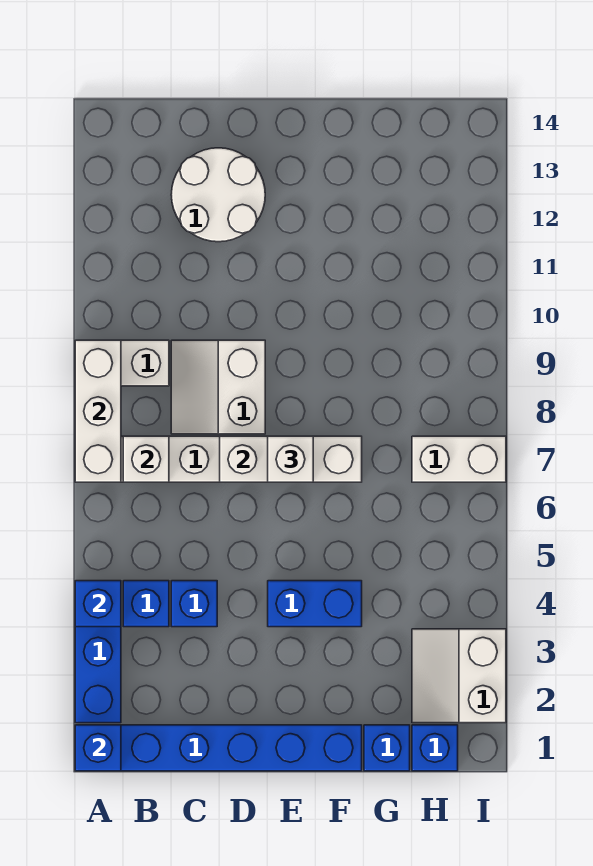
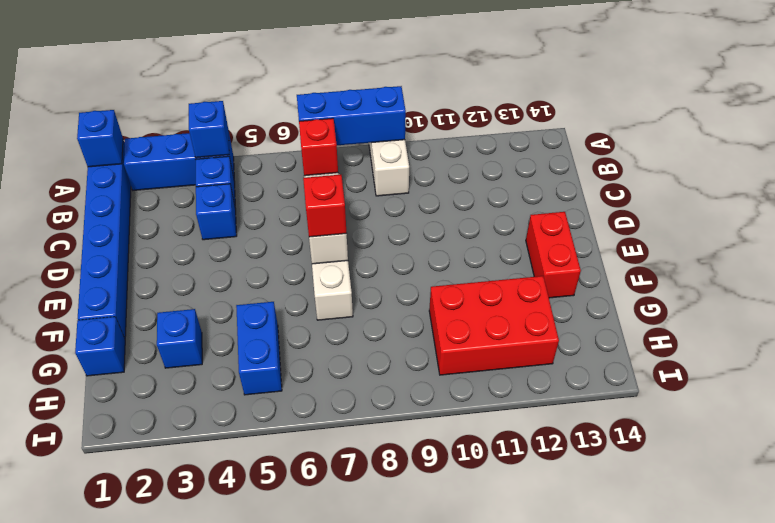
white brick A7:A9 level 2 -> blue brick A7:A9 level 2
white brick B7 level 2 -> red brick B7 level 2
white slope C8:D9 level 1 top D -> none
white round brick C12:D13 level 1 -> none
blue brick E4:F4 level 1 -> blue brick G5:H5 level 1
white brick E7 level 3 -> red brick E7 level 3
none -> red brick E13:F13 level 1
none -> red brick G10:H12 level 1
blue brick H1 level 1 -> blue brick G3 level 1
white slope H2:I3 level 1 top I -> none
white brick H7:I7 level 1 -> none

